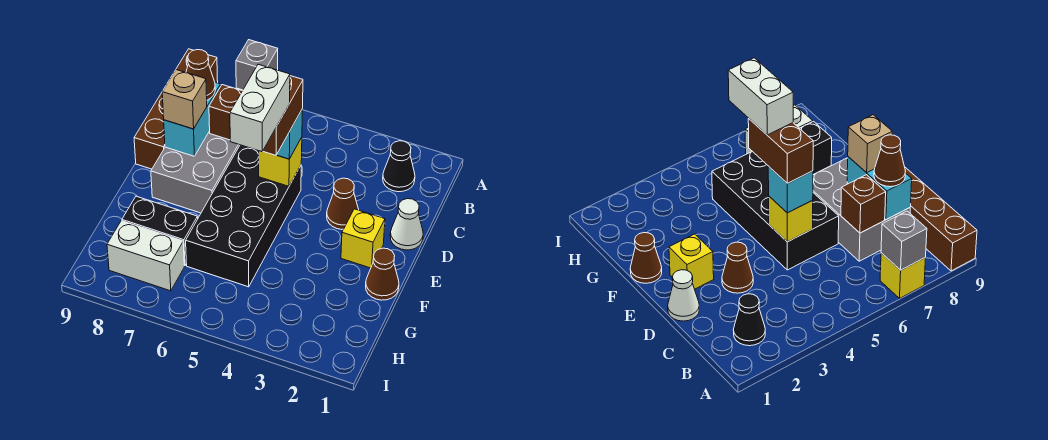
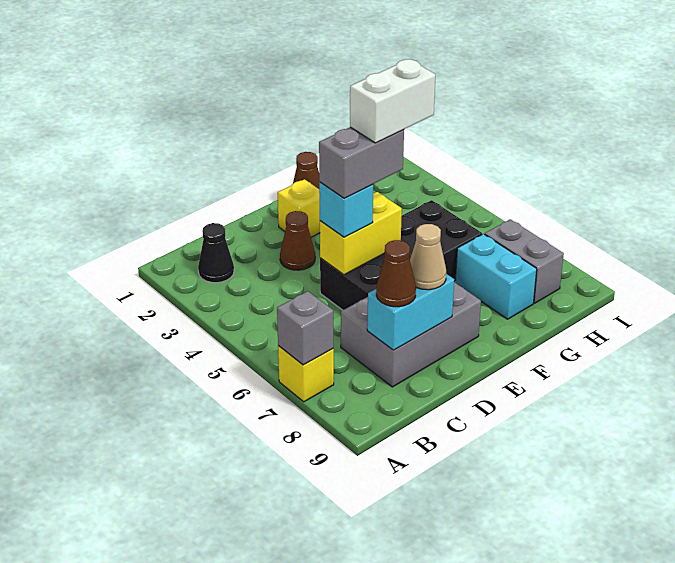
brown brick A9:D9 level 1 -> none
brown brick C7 level 2 -> none
white cone D1 level 1 -> none
yellow brick D5 level 2 -> yellow brick D5:E5 level 2
brown brick D5:E5 level 4 -> grey brick D5:E5 level 4
tan brick D8 level 3 -> tan cone D8 level 3
black brick G7:G8 level 1 -> cyan brick G7:G8 level 1
white brick H7:H8 level 1 -> grey brick H7:H8 level 1

